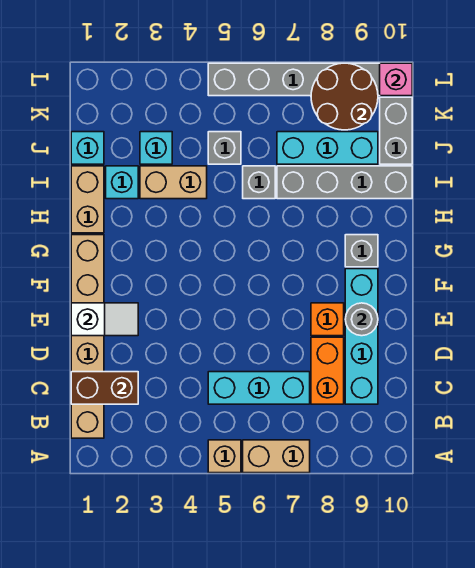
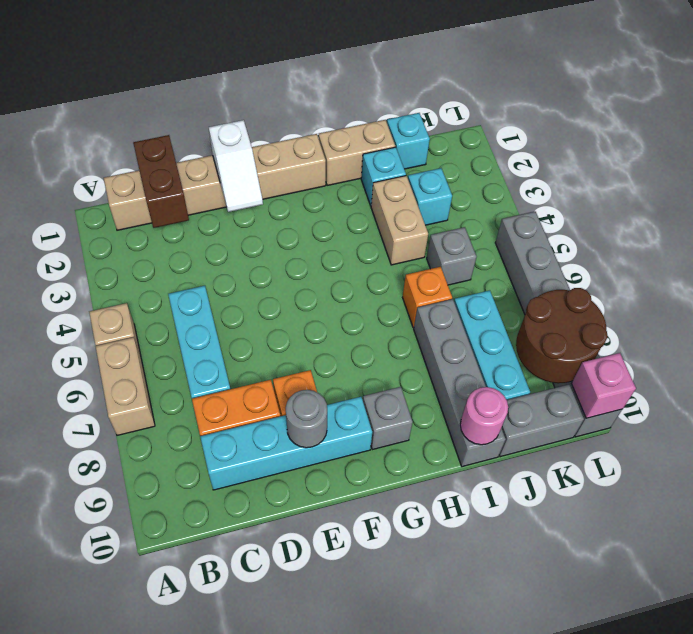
grey brick I6 level 1 -> orange brick I6 level 1
none -> pink round brick I10 level 2

